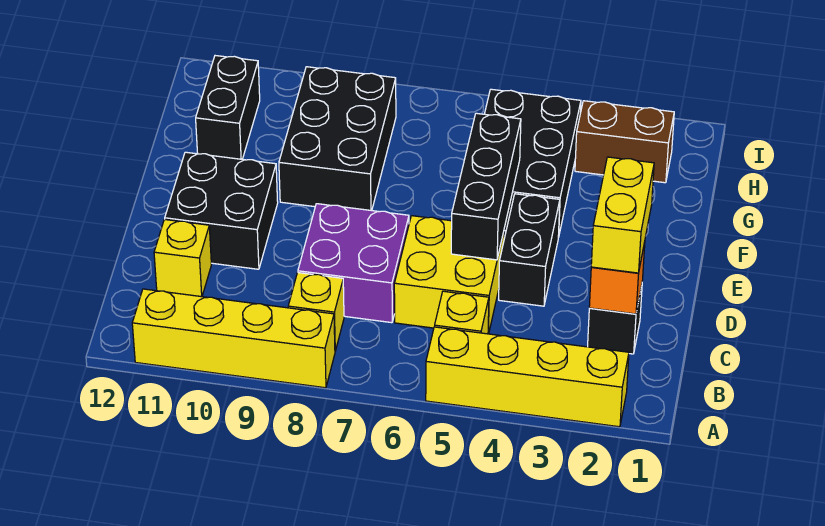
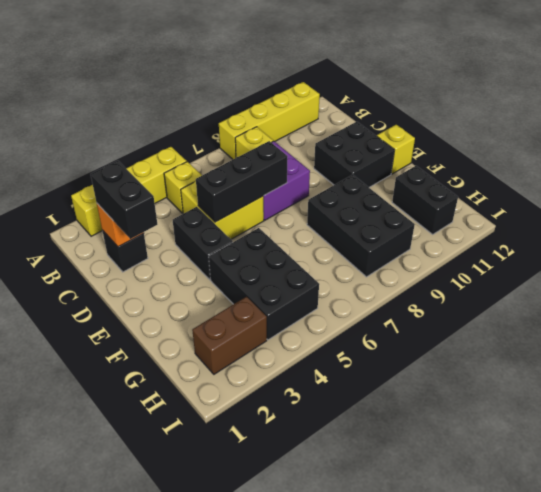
yellow brick C2:D2 level 3 -> black brick C2:D2 level 3
yellow brick C11 level 1 -> yellow brick E12 level 1
black brick D5:F5 level 2 -> black brick D5:D7 level 2

